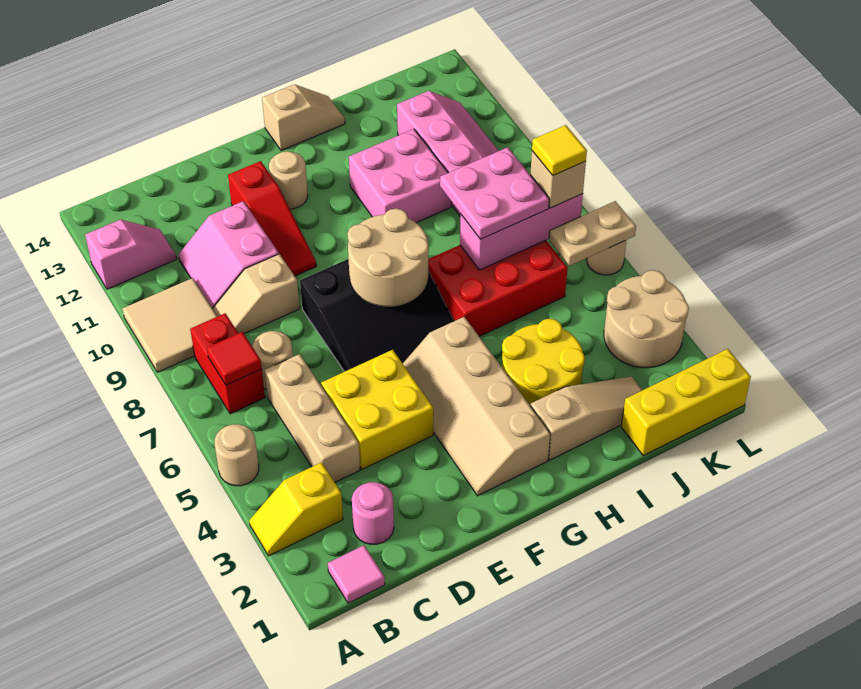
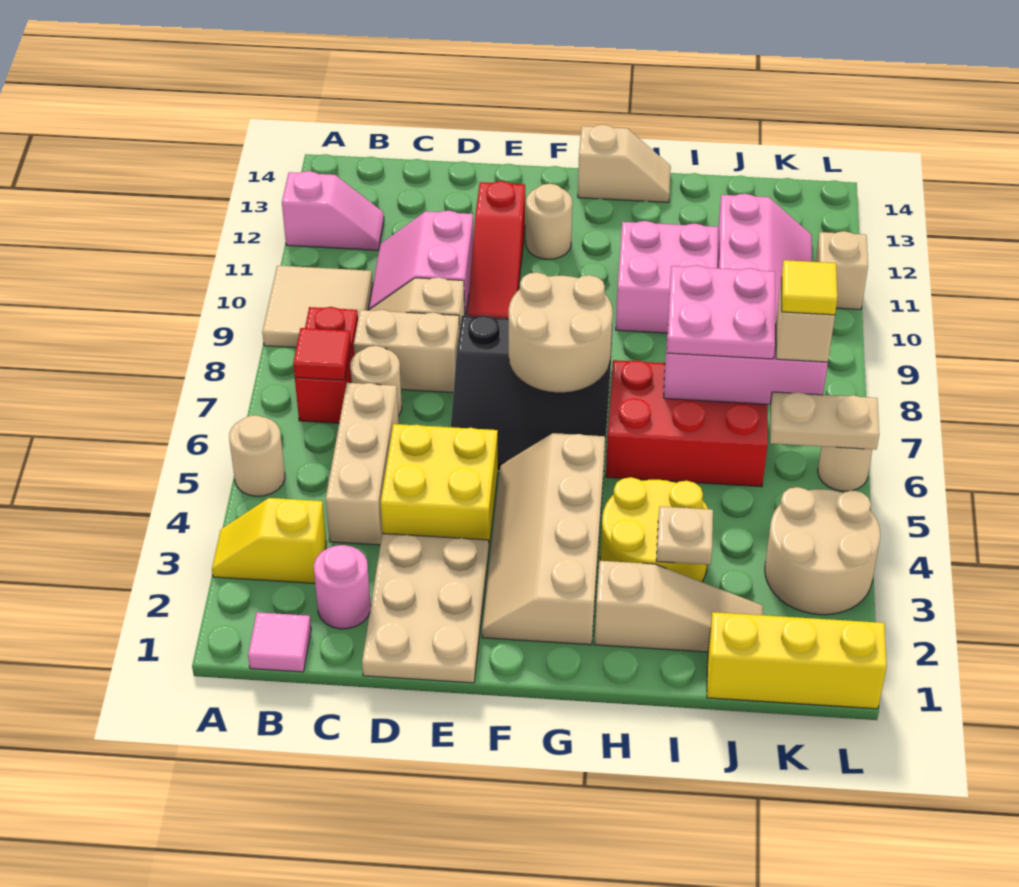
none -> tan brick C8:D8 level 1
none -> tan plate D1:E3 level 1
none -> tan plate I3 level 2
none -> tan brick L11 level 1

